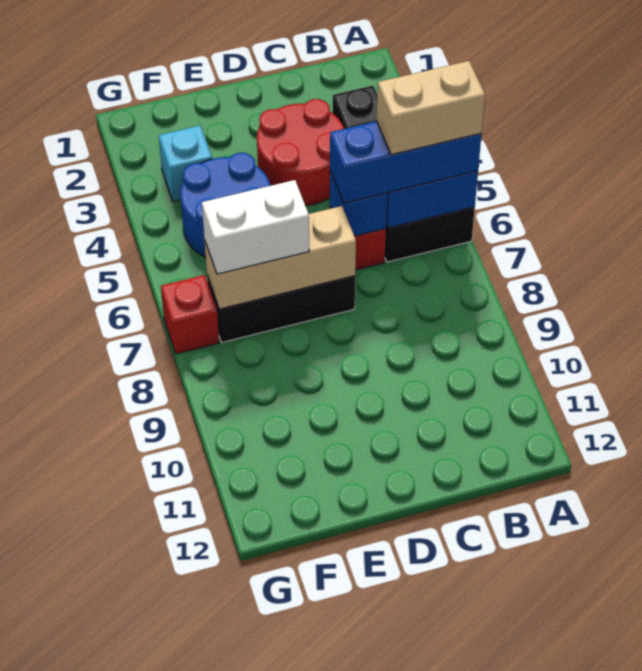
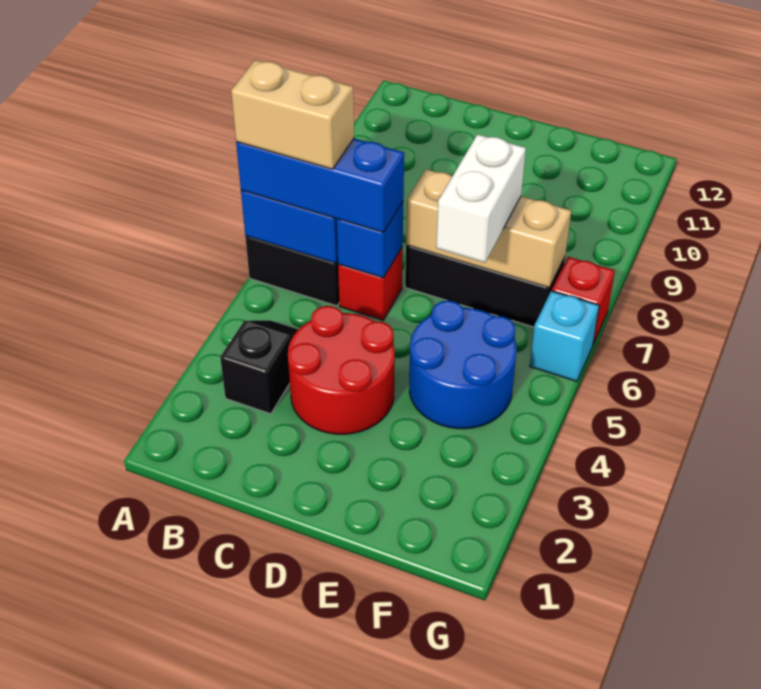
white brick E7:F7 level 3 -> white brick E6:E7 level 3
cyan brick F3 level 1 -> cyan brick G6 level 1

